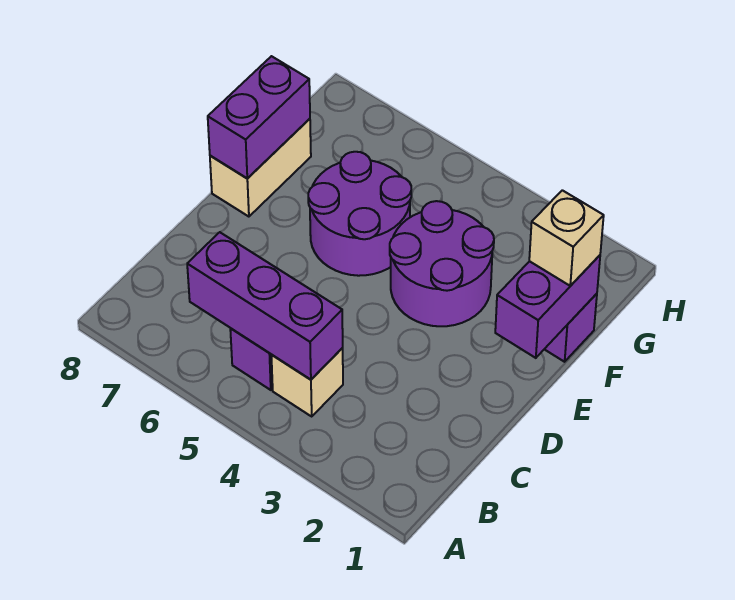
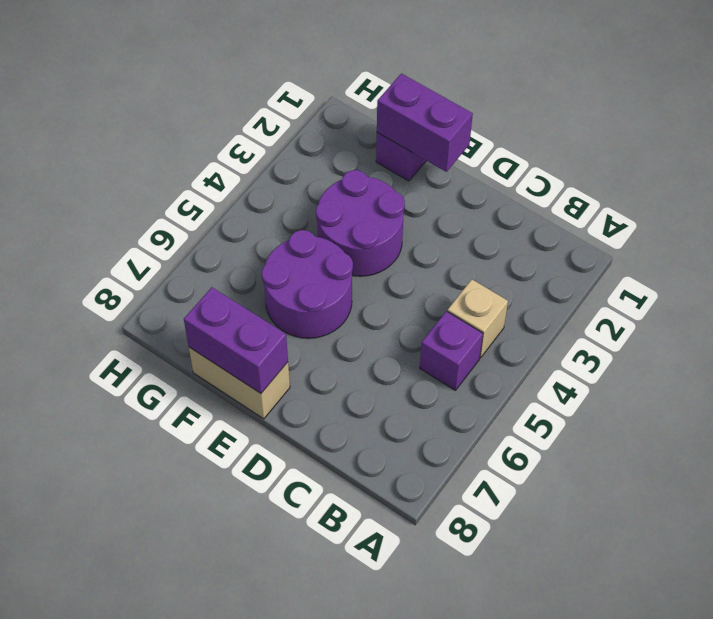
purple brick B4:B6 level 2 -> none
tan brick F1 level 3 -> none

